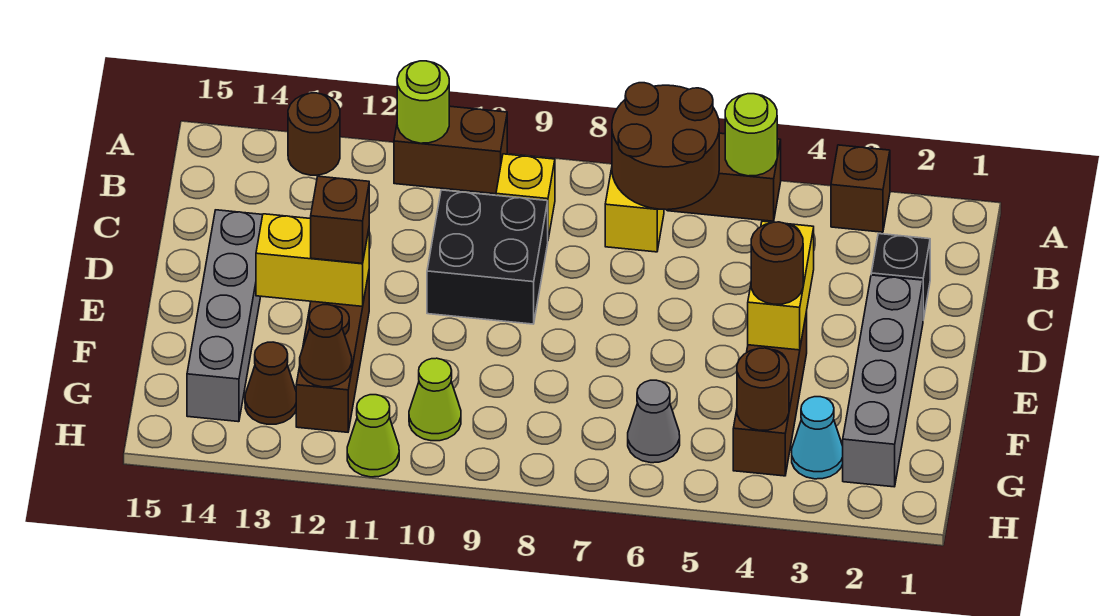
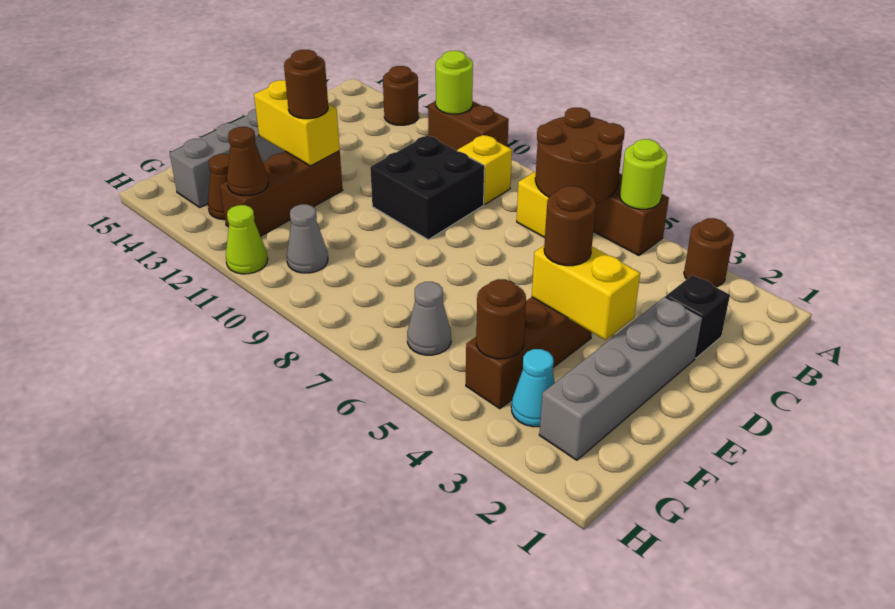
brown brick A3 level 1 -> brown round brick A3 level 1
yellow brick D4:E4 level 2 -> yellow brick E3:E4 level 2
brown brick E12 level 3 -> brown round brick E12 level 3
lime cone G10 level 1 -> grey cone G10 level 1

